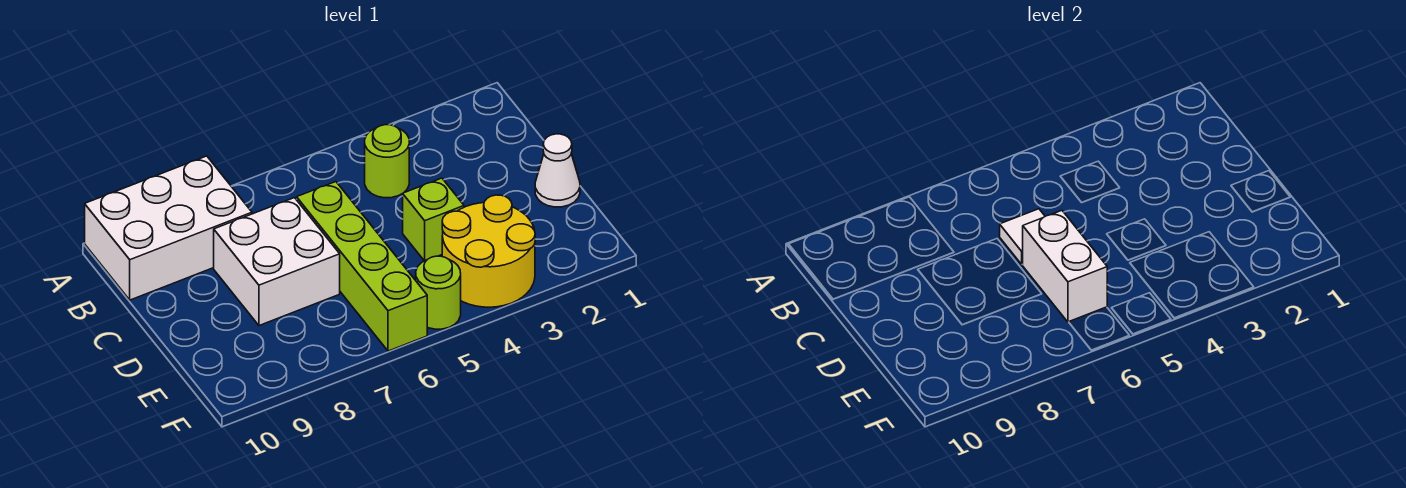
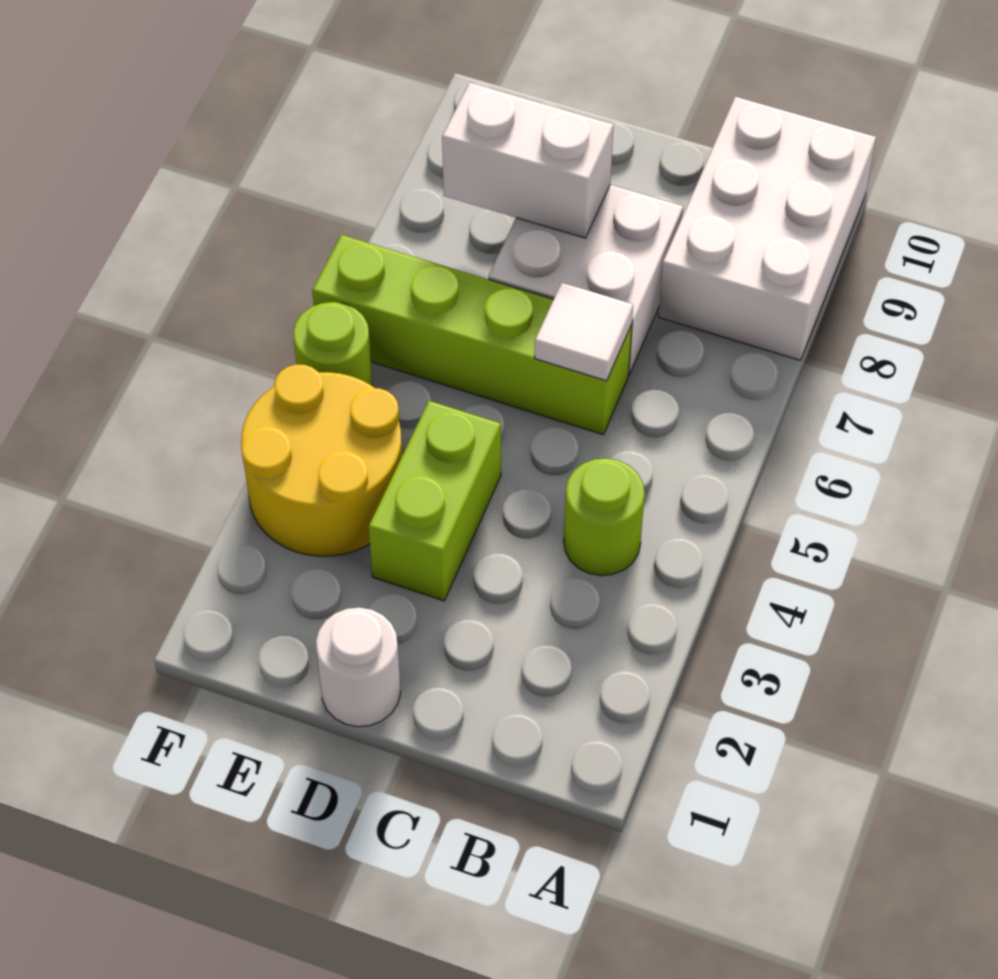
white cone D1 level 1 -> white round brick D1 level 1
lime brick D4 level 1 -> lime brick D3:D4 level 1
white brick D6:E6 level 2 -> white brick D8:E8 level 2

